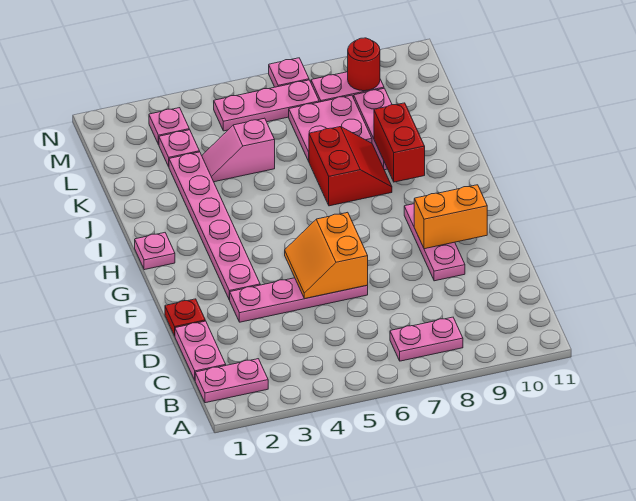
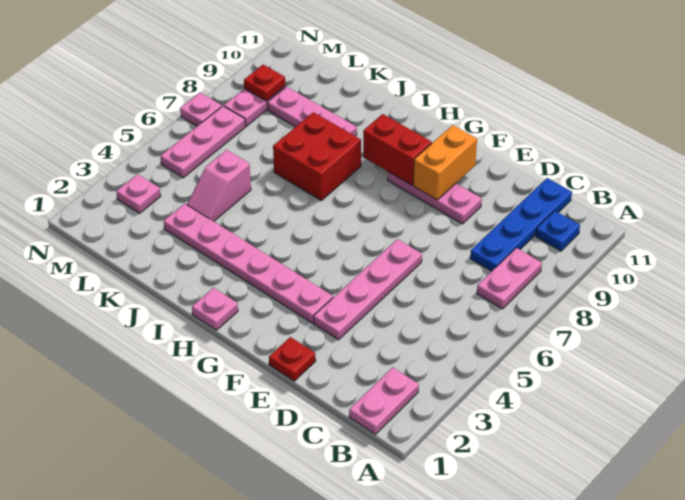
none -> blue plate B10 level 1
pink plate C1:D1 level 1 -> none
none -> blue plate C8:C11 level 1
orange slope E5:F6 level 2 top 6 -> none
red slope I7:J8 level 1 top 7 -> red brick I7:J8 level 1
red brick I9:J9 level 2 -> red brick G9:H9 level 2
pink plate K7:L8 level 1 -> none
pink plate L3 level 1 -> none
red round brick M9 level 2 -> red plate M9 level 2

